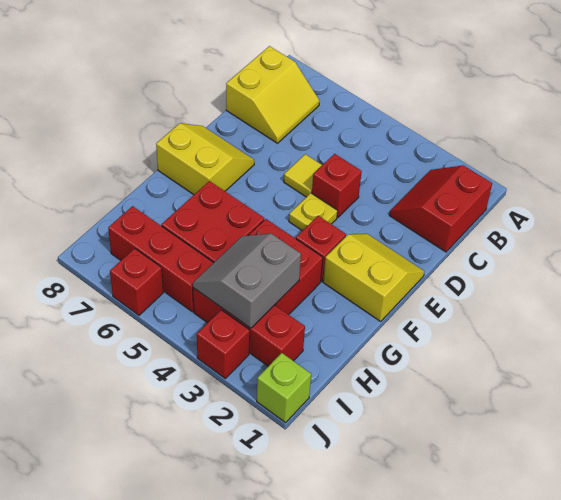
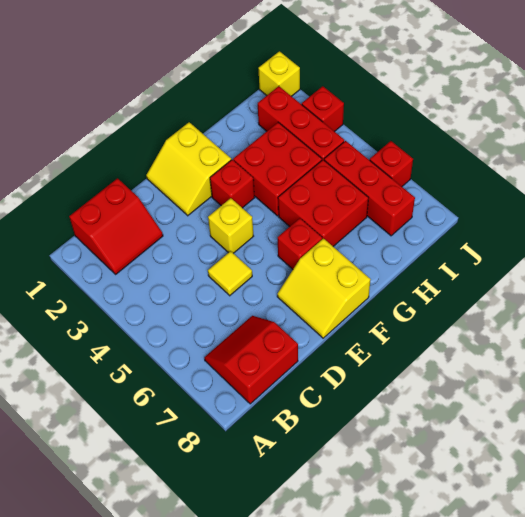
yellow slope B7:C8 level 1 top 8 -> red slope B7:C8 level 1 top 8
red brick D4 level 1 -> red brick F6 level 1
yellow plate E4 level 1 -> yellow brick E4 level 1
grey slope H3:I4 level 2 top 3 -> none
lime brick J1 level 1 -> yellow brick J1 level 1

